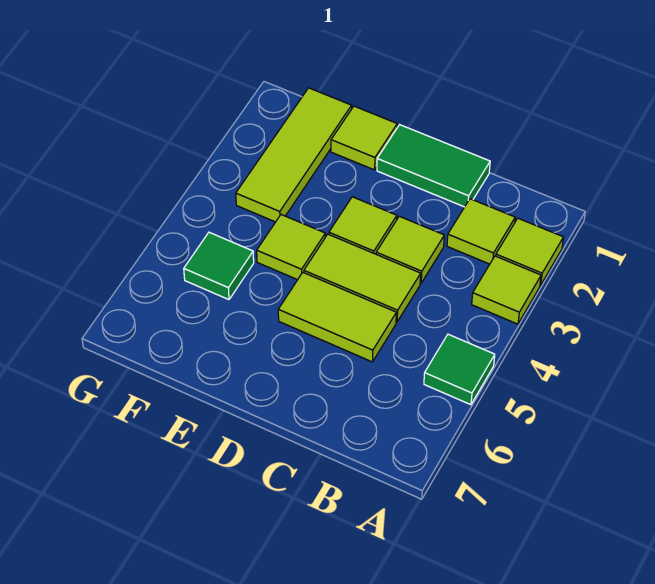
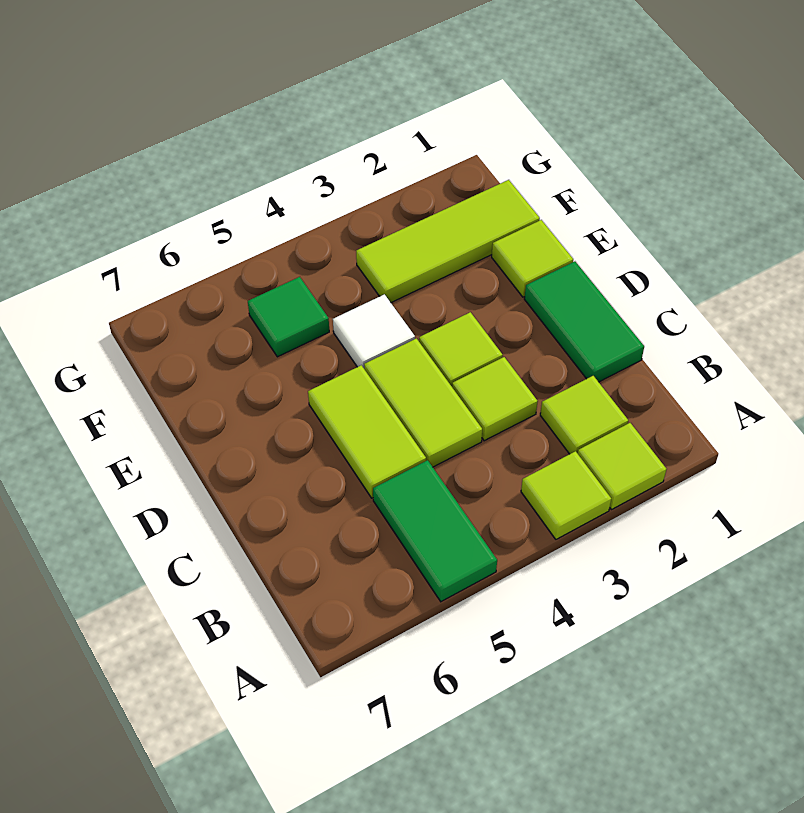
green tile A5 level 1 -> green tile A5:B5 level 1
lime tile E4 level 1 -> white tile E4 level 1

